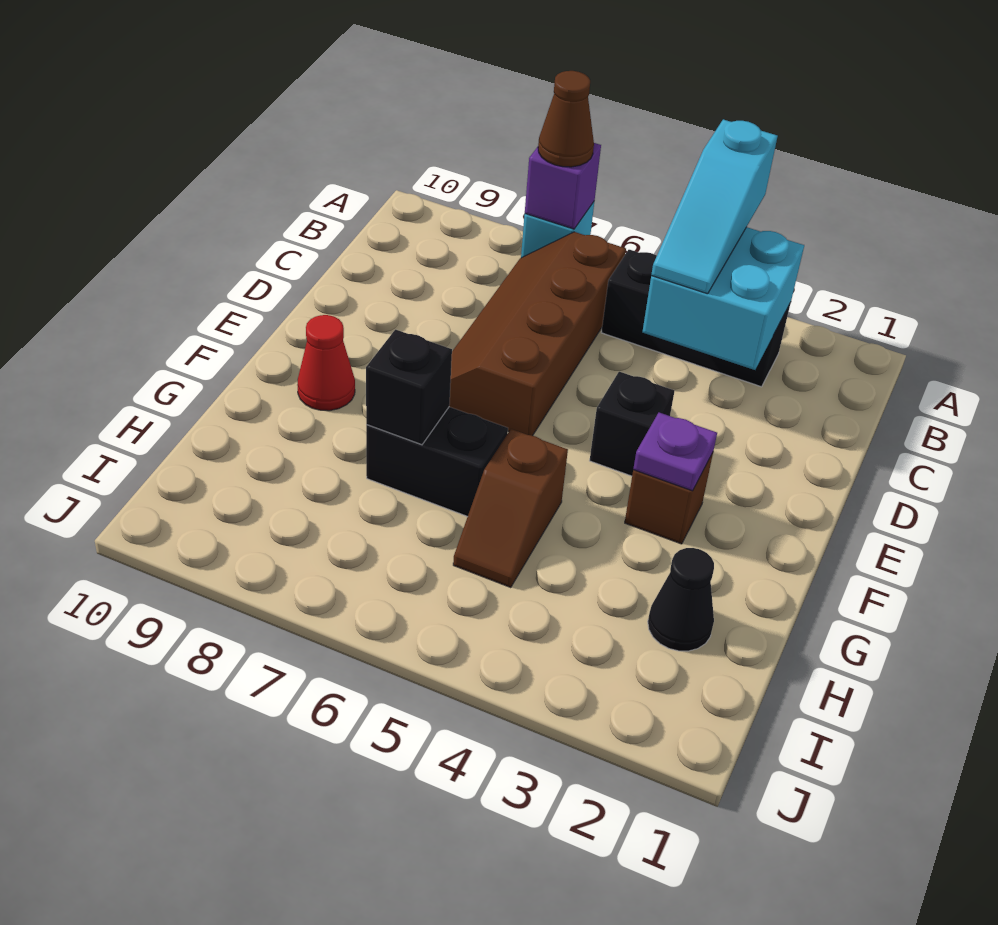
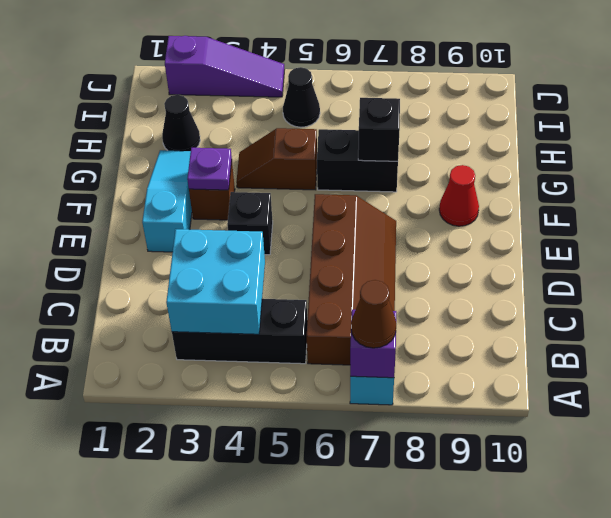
cyan slope A4:C4 level 3 top A -> cyan slope E2:G2 level 1 top E
brown slope G5:H5 level 1 top G -> brown slope G4:G5 level 1 top 5
none -> black cone I5 level 1
none -> purple slope J2:J4 level 1 top 2

